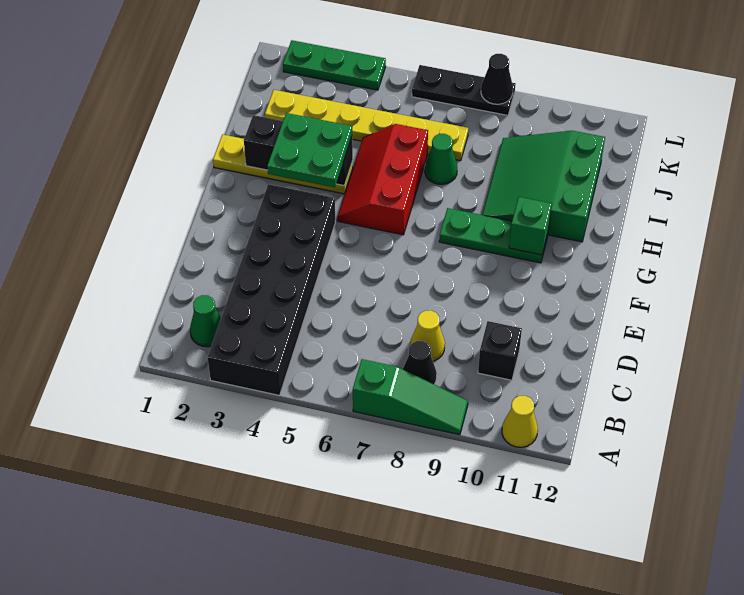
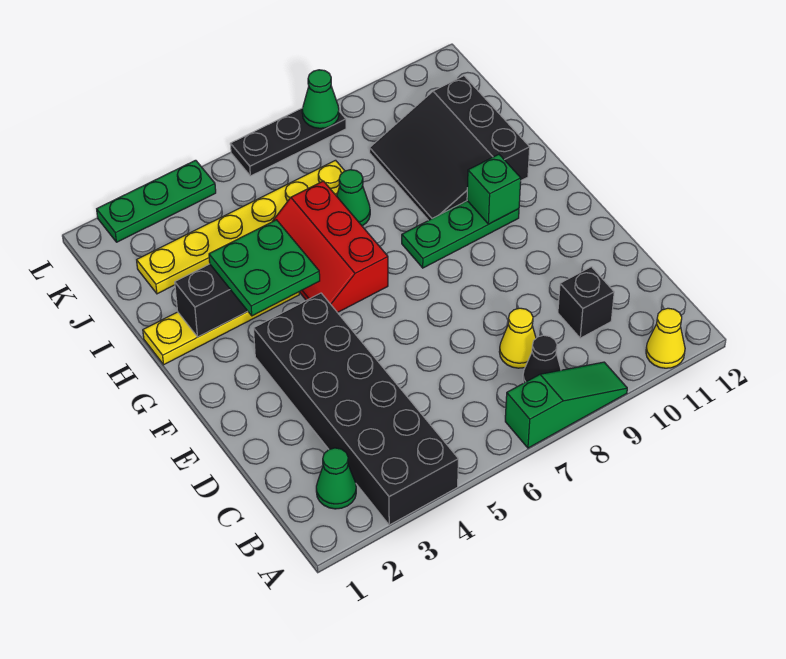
green slope H9:J11 level 1 top 11 -> black slope H9:J11 level 1 top 11
black cone L8 level 2 -> green cone L8 level 2

